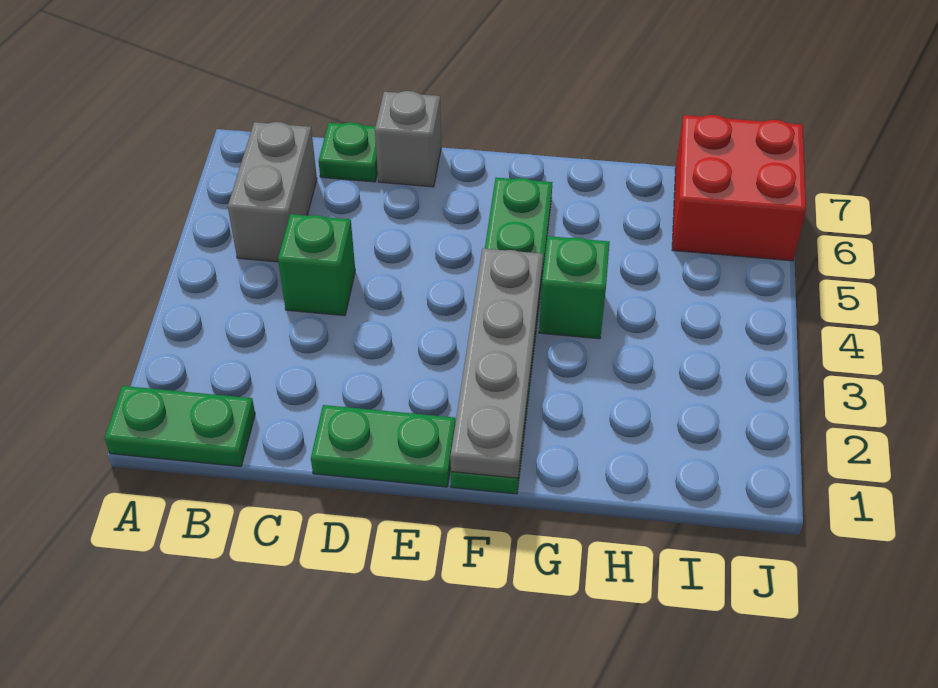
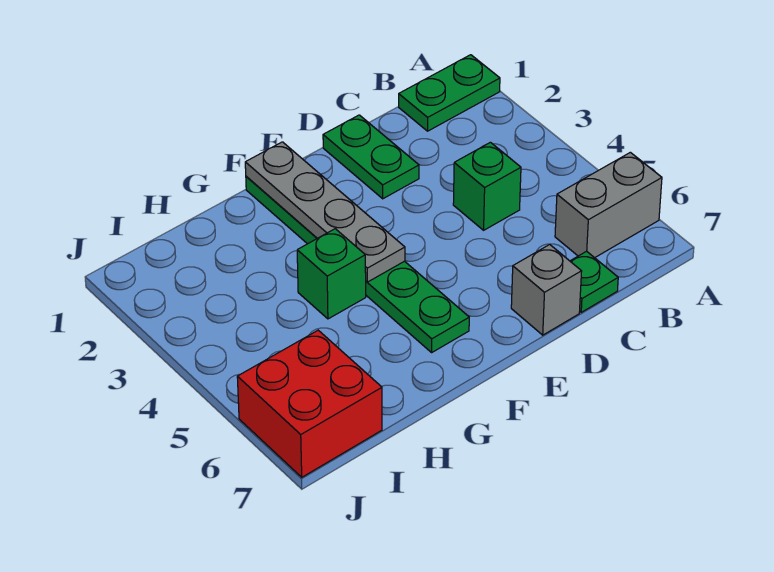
grey brick B5:B6 level 1 -> grey brick A6:B6 level 1
green plate D1:E1 level 1 -> green plate D1:D2 level 1

